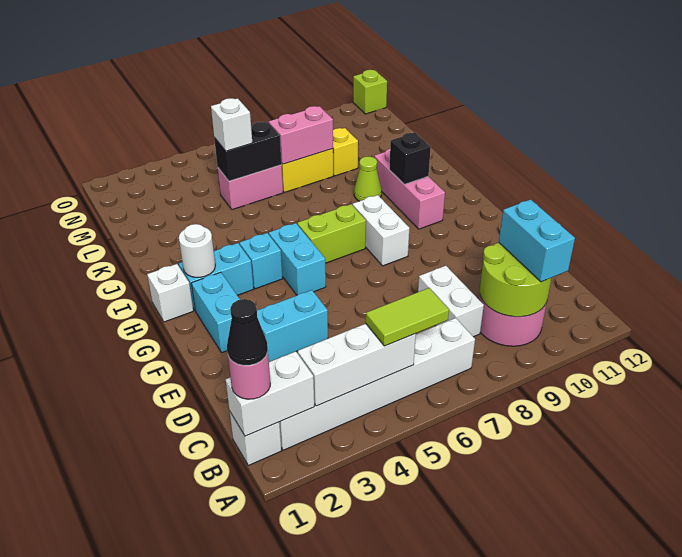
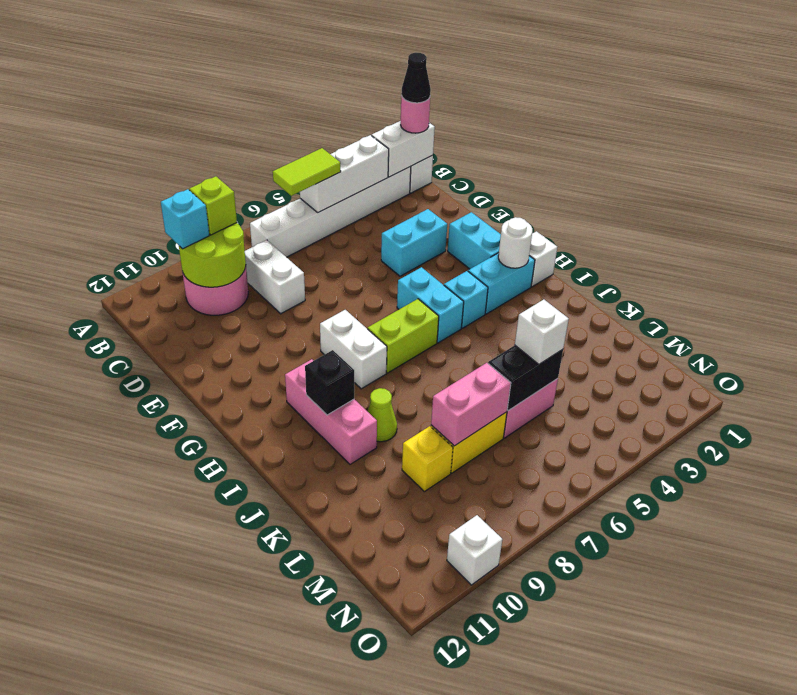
cyan brick B10:C10 level 3 -> cyan brick B10 level 3
none -> white brick O10 level 1
lime brick O12 level 1 -> lime brick B9 level 3

